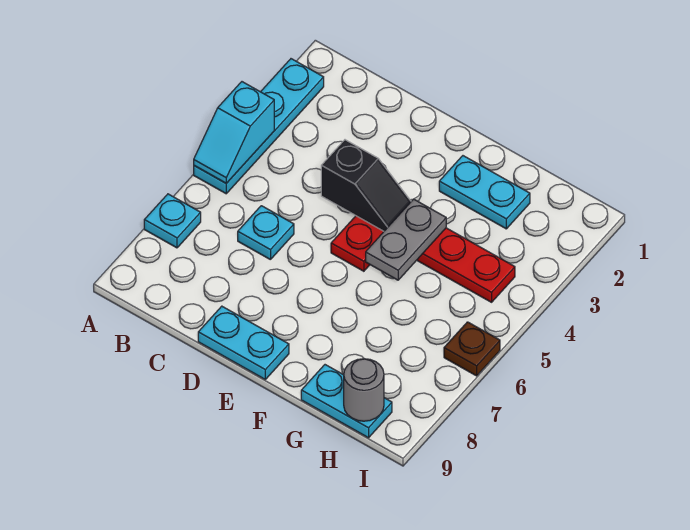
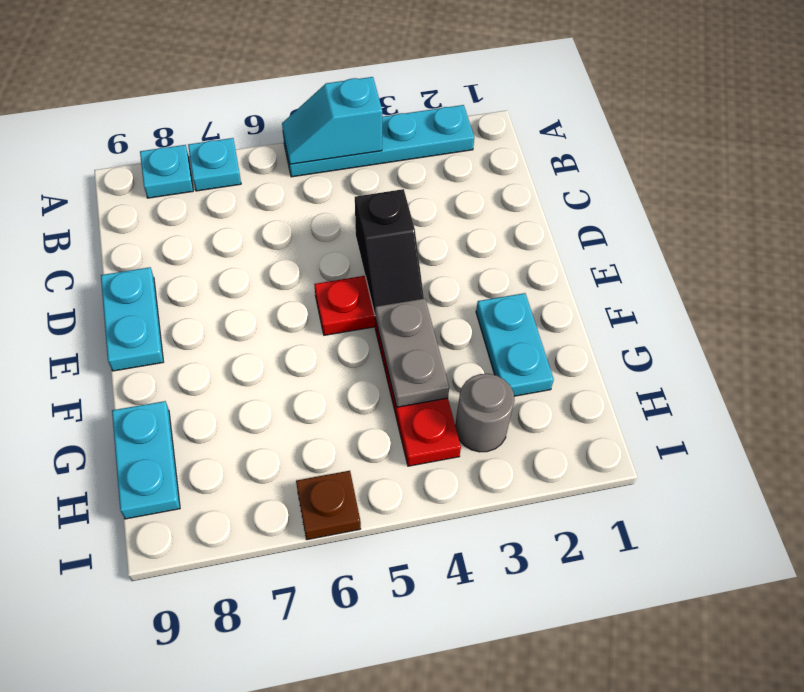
cyan plate C6 level 1 -> cyan plate A8 level 1
grey plate F4:F5 level 2 -> grey plate F4:G4 level 2
grey round brick H9 level 2 -> grey round brick H3 level 1

